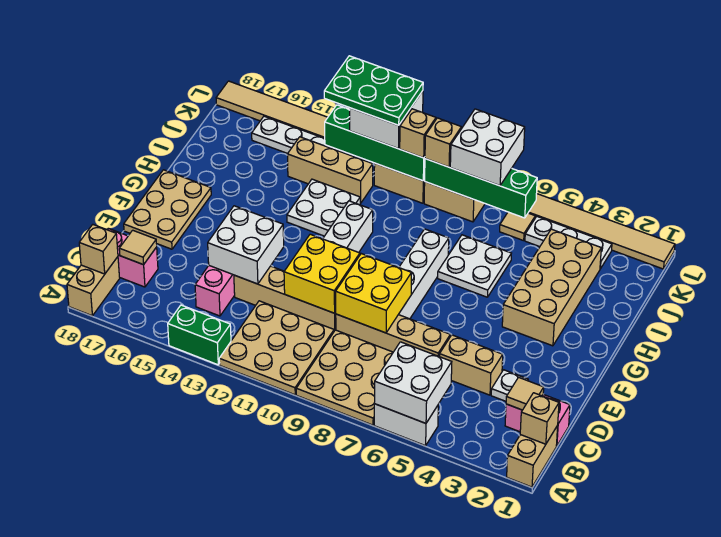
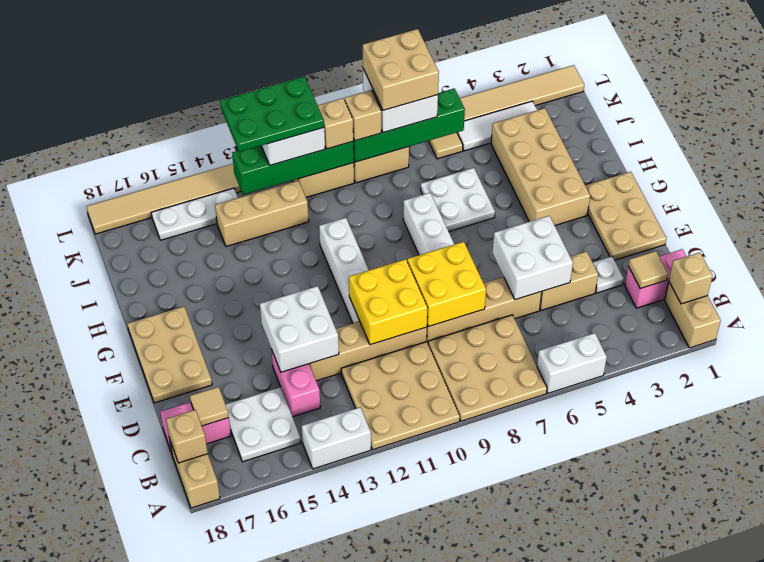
white brick A5:B6 level 2 -> white brick D5:E6 level 2
green brick A13:A14 level 1 -> white brick A13:A14 level 1
none -> tan plate E1:G2 level 1
white plate H12:I13 level 1 -> white plate B15:C16 level 1
white plate K3:K5 level 1 -> white tile K3:K5 level 1
none -> tan brick K7:L8 level 4

